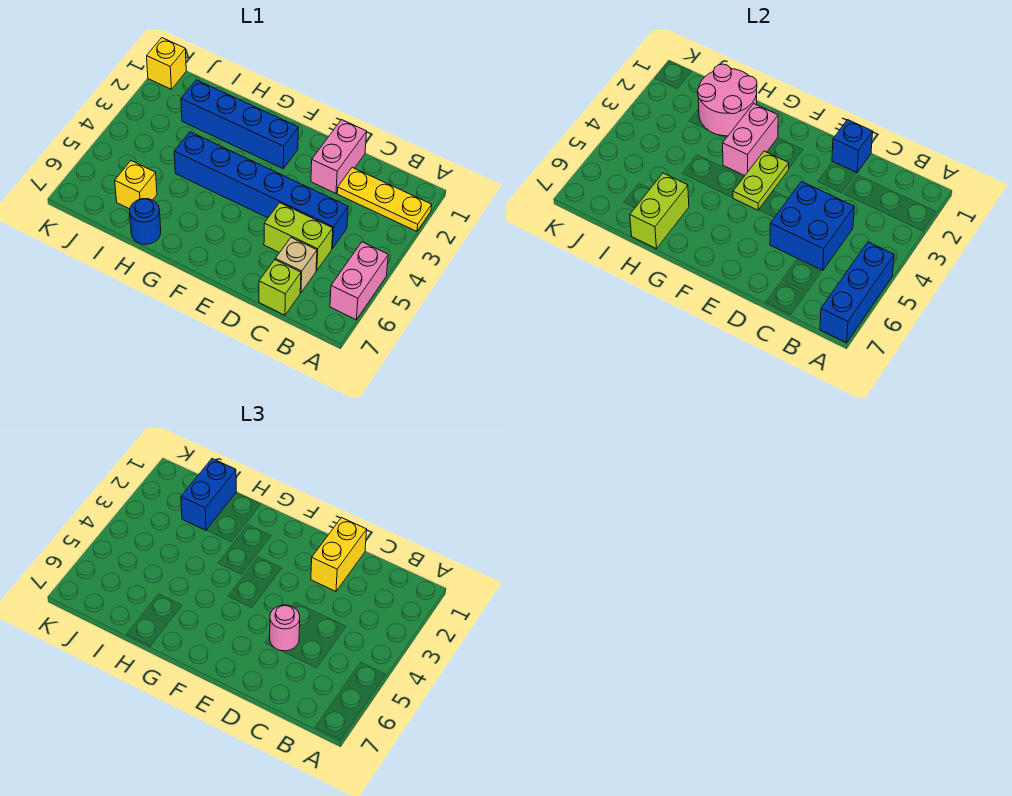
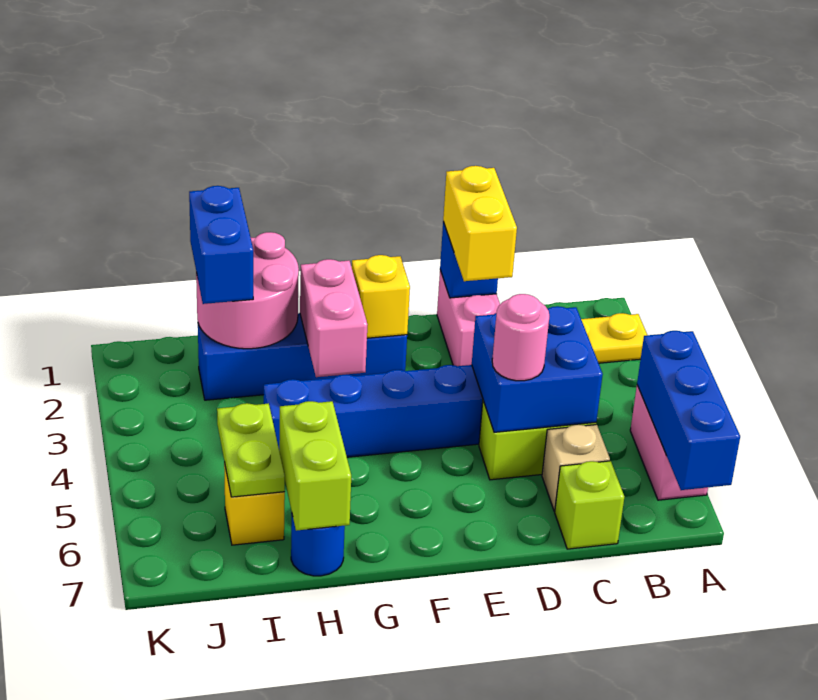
lime plate F3:F4 level 2 -> lime plate I5:I6 level 2
yellow brick K1 level 1 -> yellow brick F2 level 2

